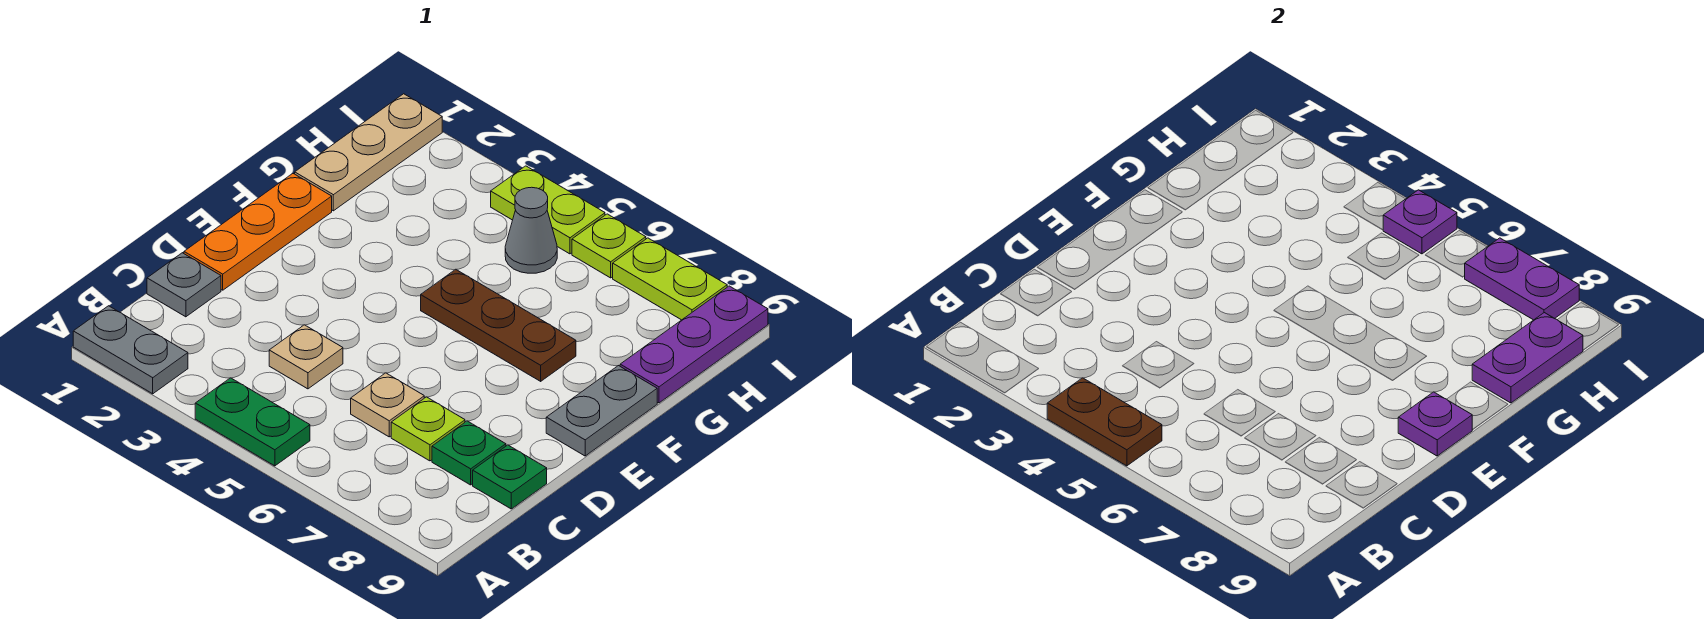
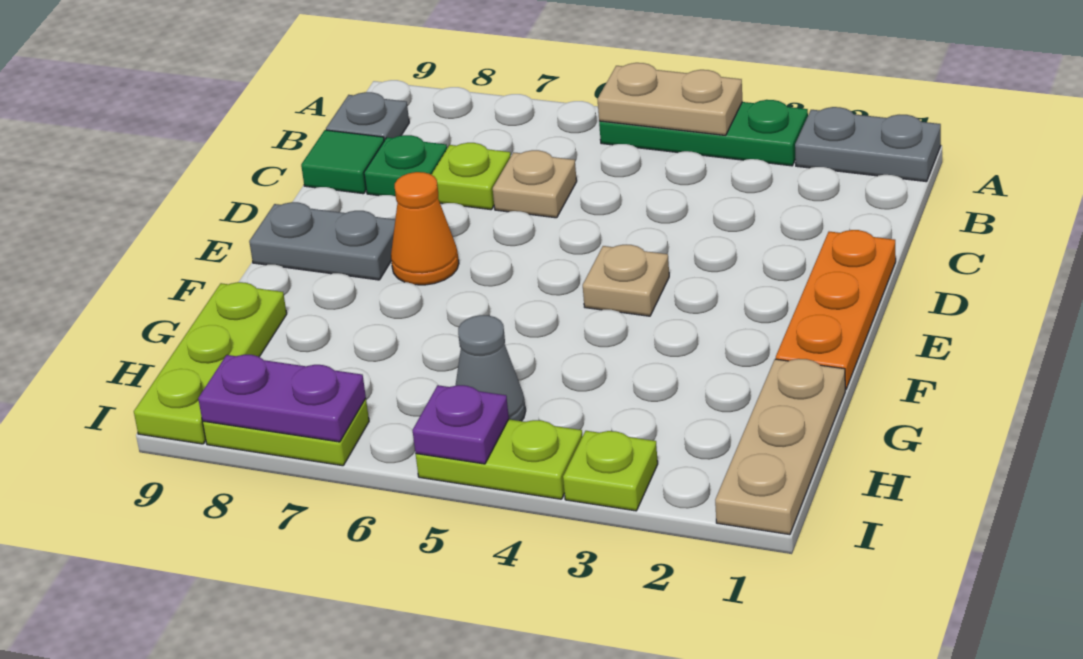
green plate A4:A5 level 1 -> green plate A3:A5 level 1
brown plate A4:A5 level 2 -> tan plate A4:A5 level 2
grey plate C1 level 1 -> grey plate B9 level 1
tan plate C4 level 1 -> tan plate E4 level 1
green plate C9 level 1 -> green tile C9 level 1
none -> orange cone E7 level 1
grey plate E9:F9 level 1 -> grey plate E8:E9 level 1
purple plate E9 level 2 -> none
brown plate F5:F7 level 1 -> none
purple plate G9:I9 level 1 -> lime plate G9:I9 level 1
purple plate G9:H9 level 2 -> none
lime plate I6 level 1 -> lime plate I3 level 1

